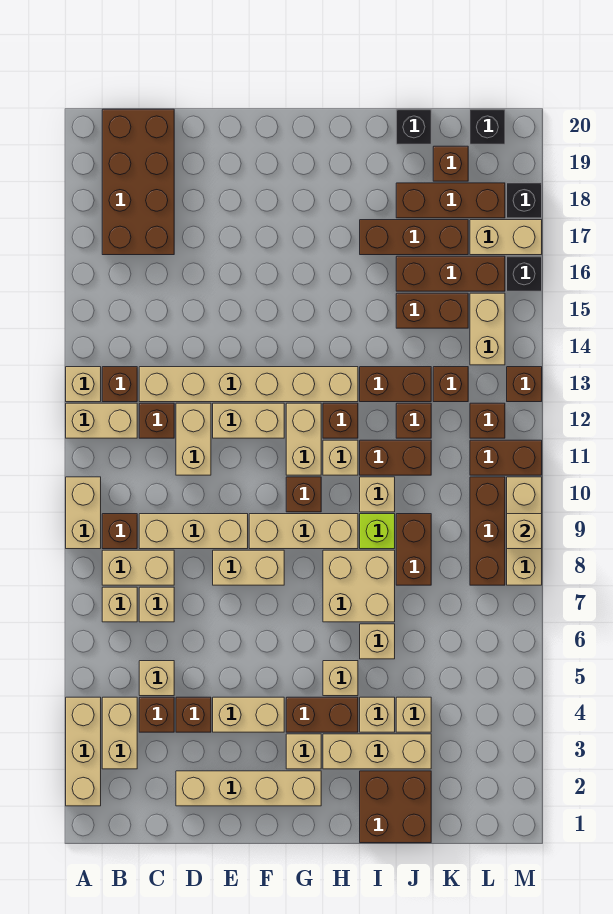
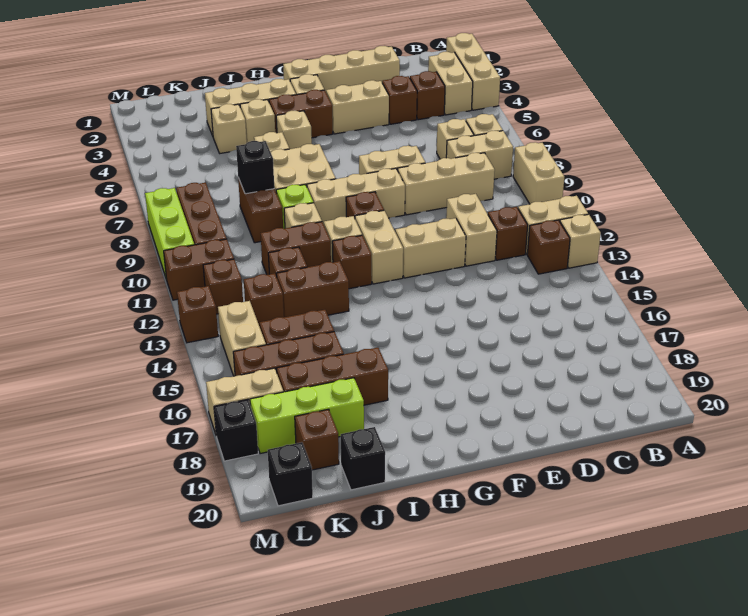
brown brick B9 level 1 -> none
brown brick B17:C20 level 1 -> none
tan brick C5 level 1 -> none
tan brick C13:H13 level 1 -> none
brown brick I1:J2 level 1 -> none
brown brick J18:L18 level 1 -> lime brick J18:L18 level 1
tan brick M8:M10 level 1 -> lime brick M8:M10 level 1
tan brick M9 level 2 -> none
black brick M16 level 1 -> black brick J8 level 2

